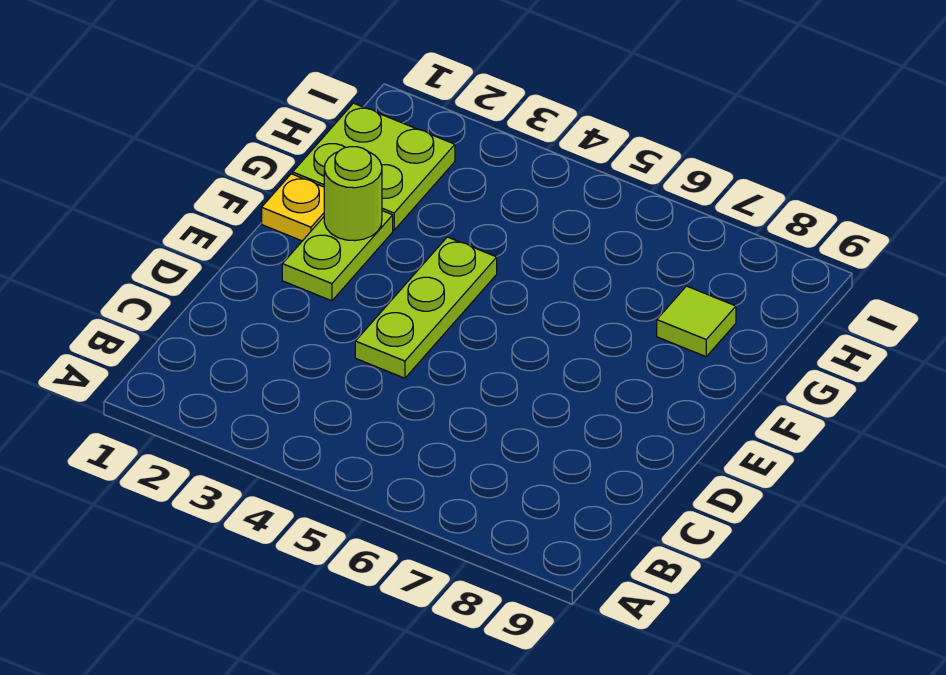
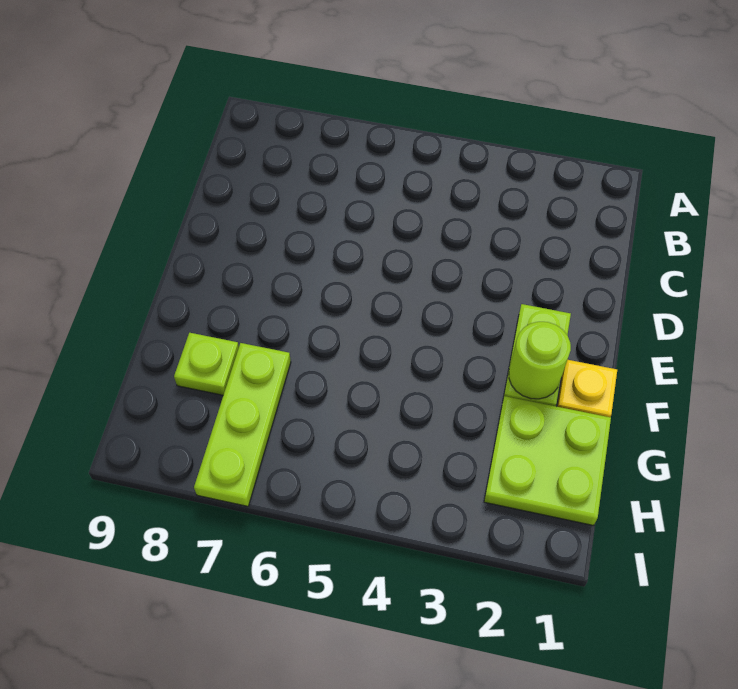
lime plate D4:F4 level 1 -> lime plate G7:I7 level 1
lime tile G8 level 1 -> lime plate G8 level 1

